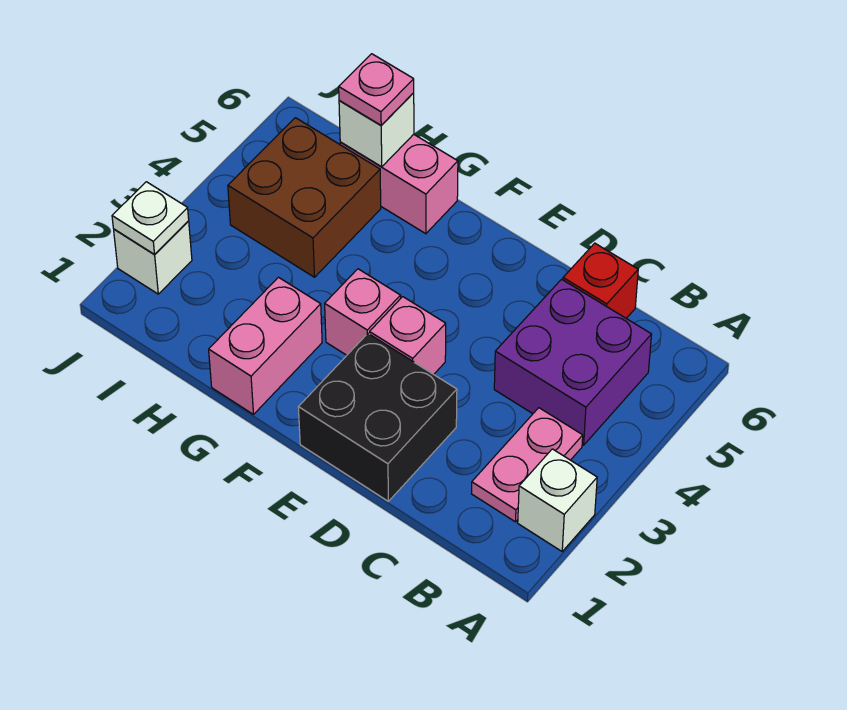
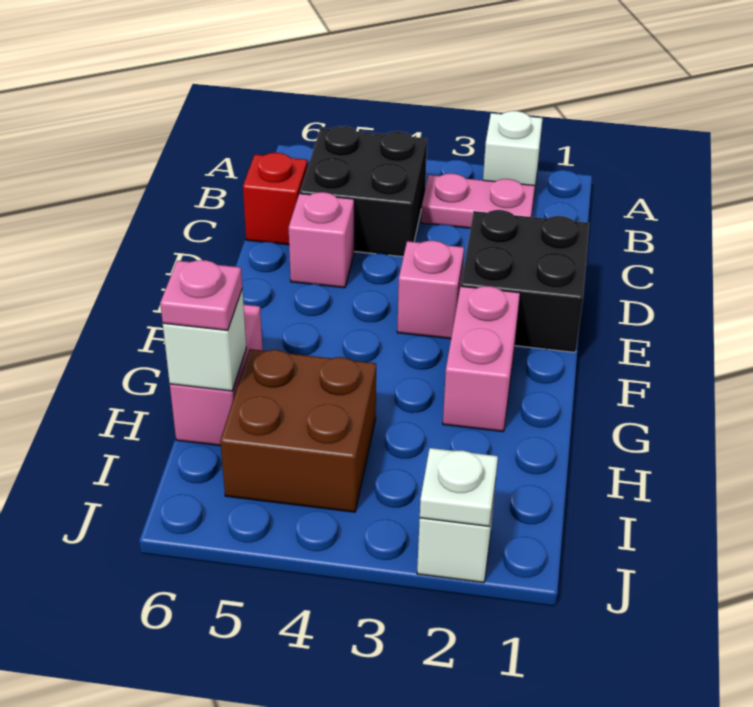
purple brick B4:C5 level 1 -> black brick B4:C5 level 1
pink brick F3 level 1 -> pink brick D5 level 1
pink brick G1:G2 level 1 -> pink brick F2:G2 level 1

